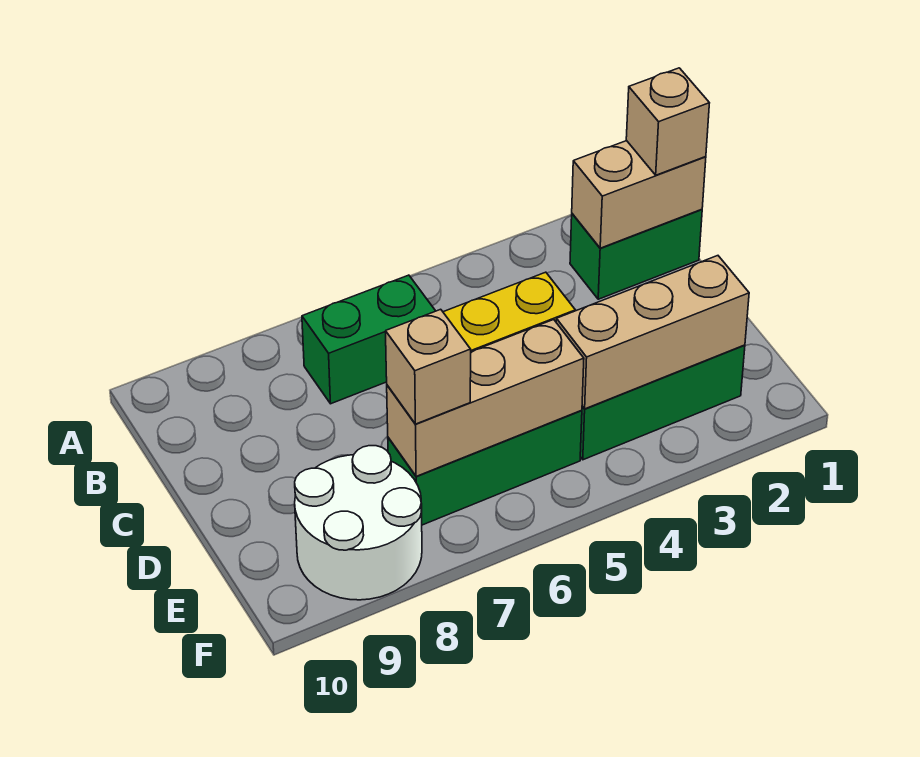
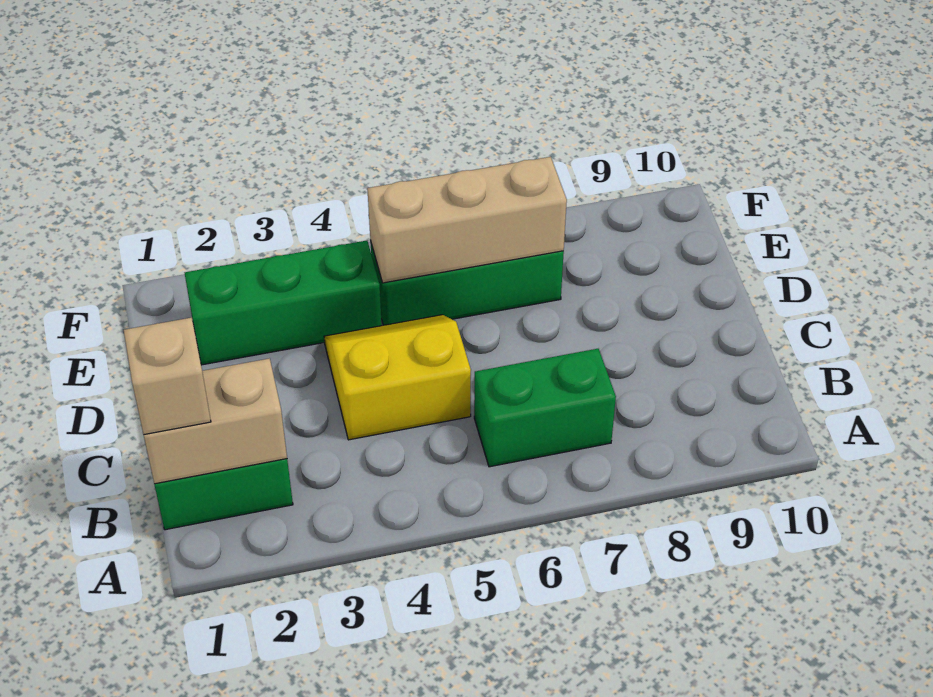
tan brick E2:E4 level 2 -> none
tan brick E7 level 3 -> none
white round brick E8:F9 level 1 -> none

